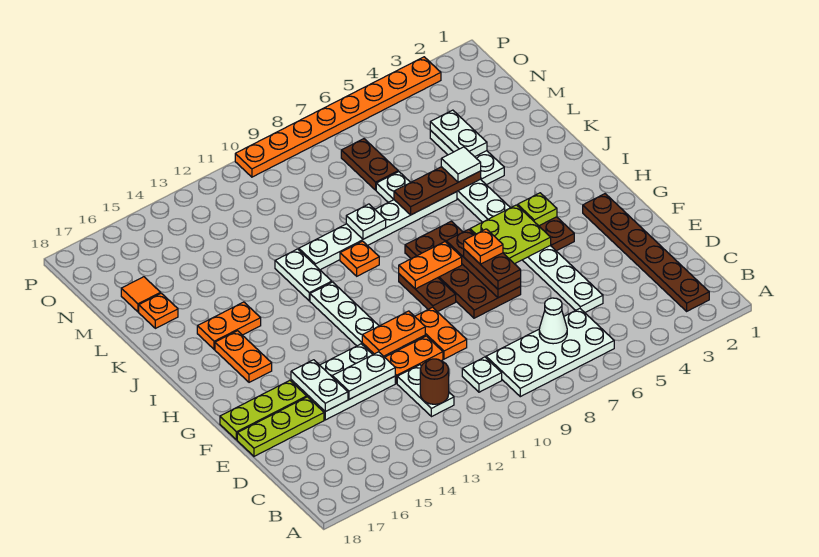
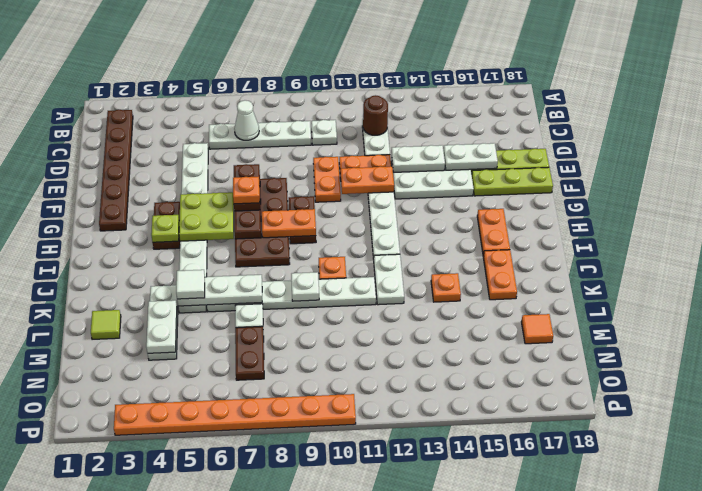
white plate B6:C9 level 1 -> white plate C6:C9 level 1
white plate E15:F15 level 2 -> white plate E15:E16 level 2
orange plate J15:J16 level 1 -> orange plate J16:K16 level 1
brown plate K5:K7 level 2 -> white plate K5:K7 level 2
none -> lime tile L2 level 1
orange plate L17 level 1 -> orange plate K14 level 1

